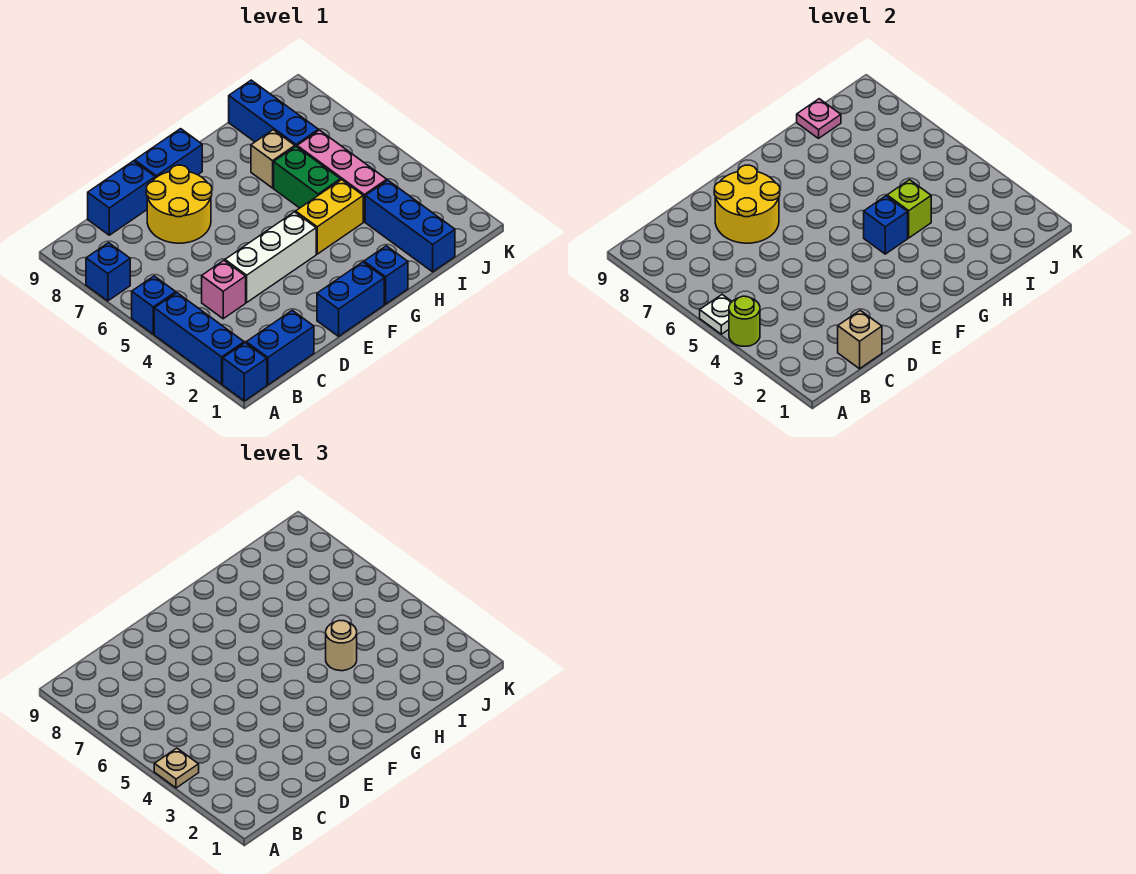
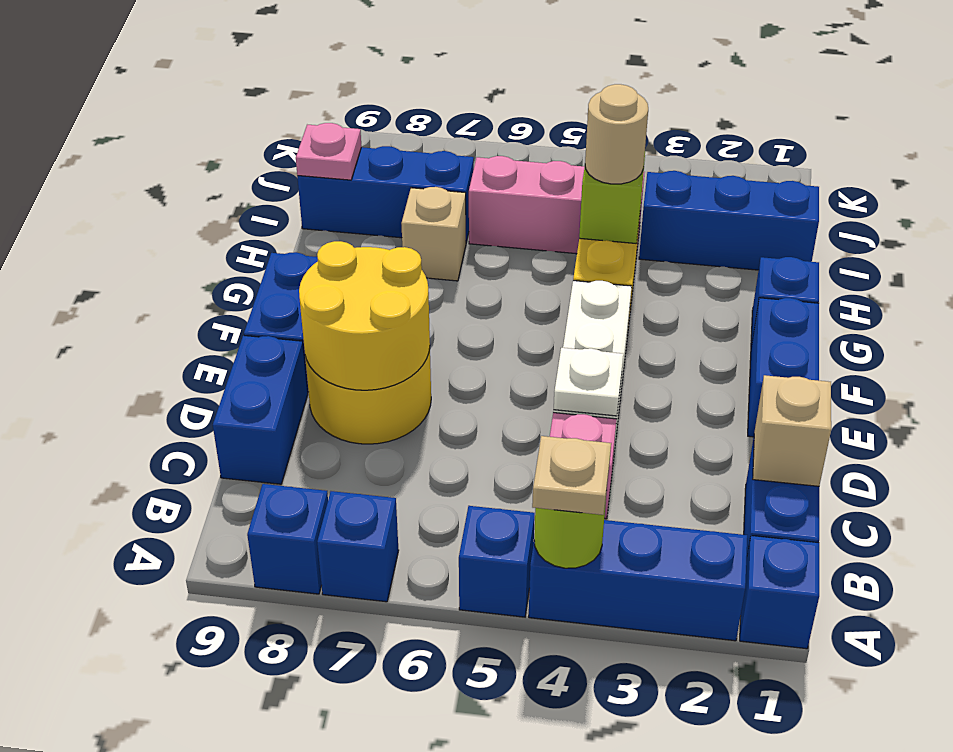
white plate A5 level 2 -> white plate D4 level 2
blue brick G4 level 2 -> blue brick A8 level 1
green brick H5:H6 level 1 -> none

